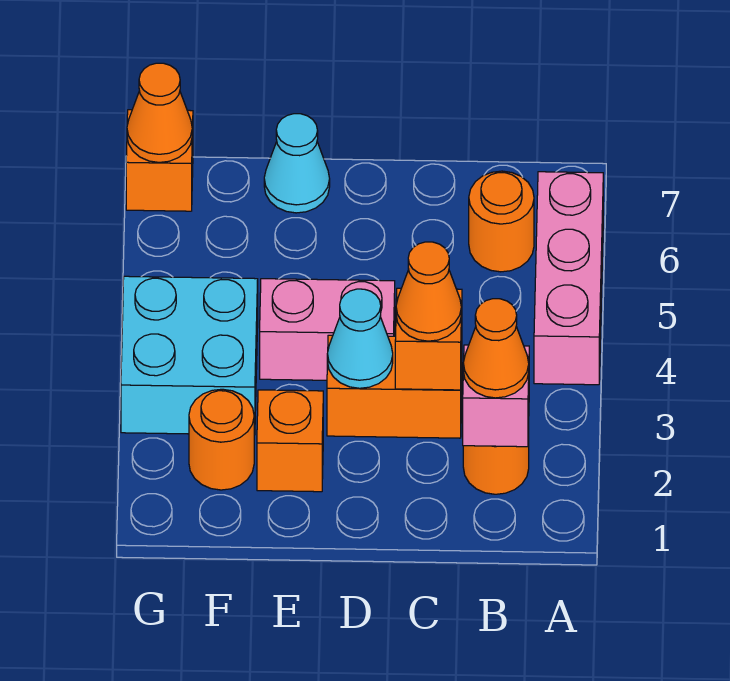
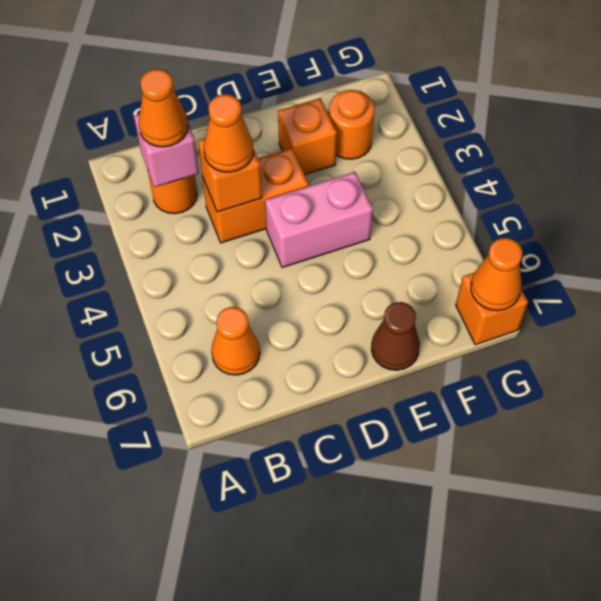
pink brick A4:A6 level 1 -> none
orange round brick B6 level 1 -> orange cone B6 level 1
cyan cone D3 level 2 -> none
cyan cone E7 level 1 -> brown cone E7 level 1
cyan brick F3:G4 level 1 -> none

